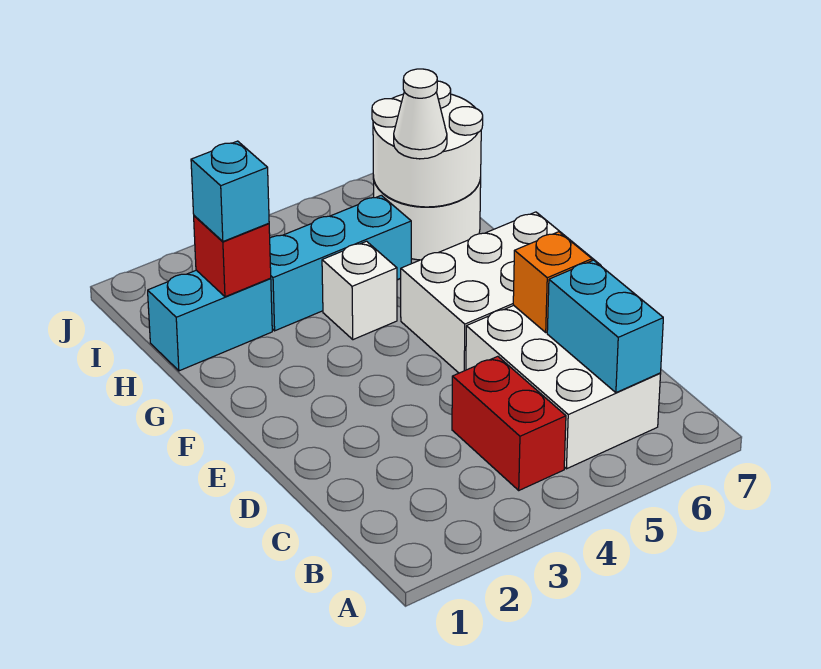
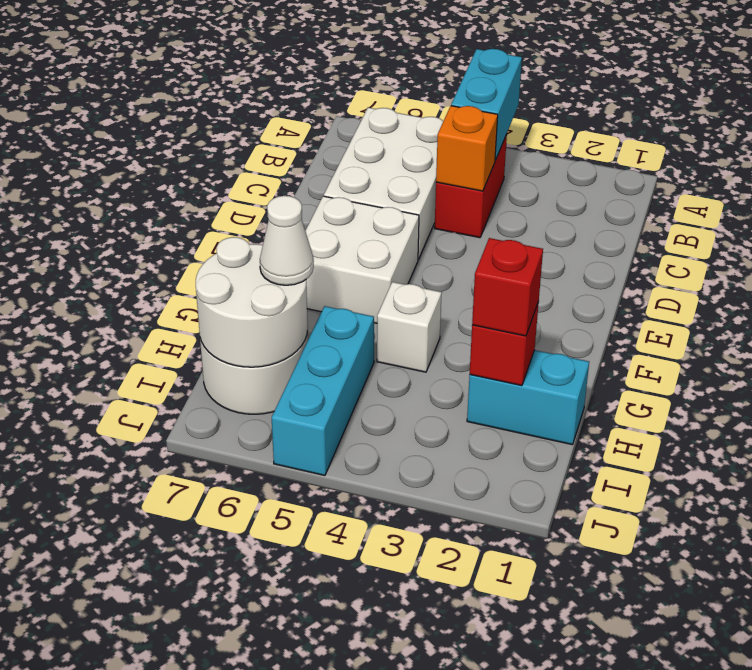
cyan brick B6:C6 level 2 -> cyan brick A4:B4 level 2
orange brick D6 level 2 -> orange brick C4 level 2
white brick E5:F7 level 1 -> white brick E5:F6 level 1
cyan brick H2 level 3 -> red brick H2 level 3
cyan brick H3:H5 level 1 -> cyan brick H5:J5 level 1

